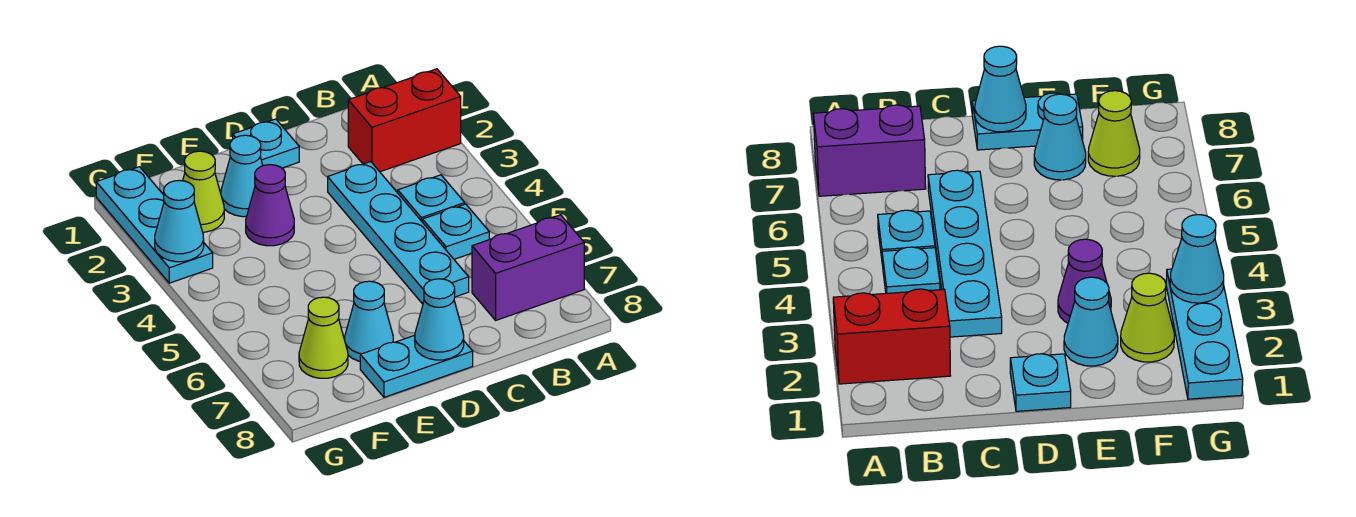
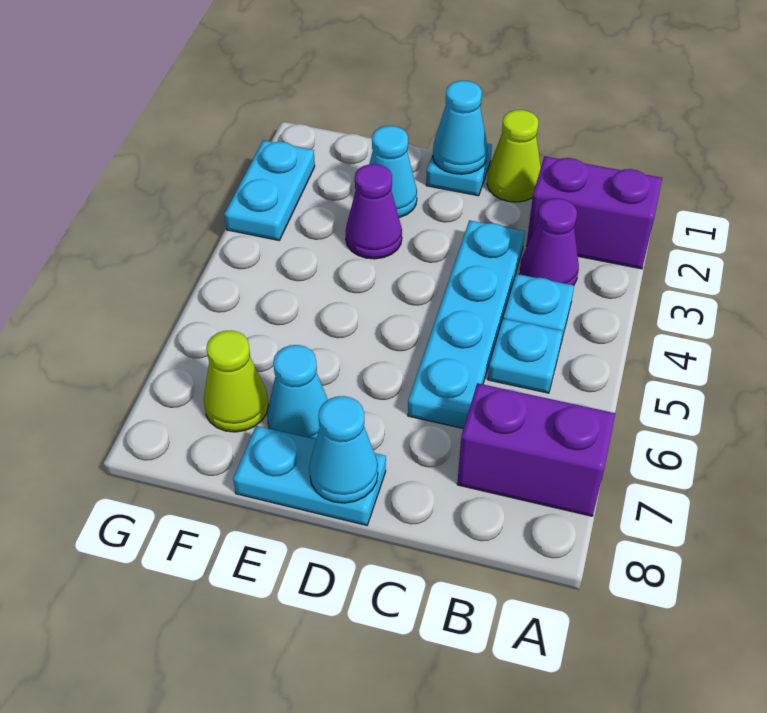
red brick A2:B2 level 1 -> purple brick A2:B2 level 1
none -> purple cone B3 level 1
lime cone F2 level 1 -> lime cone C1 level 1
cyan plate G1:G3 level 1 -> cyan plate G2:G3 level 1
cyan cone G3 level 2 -> cyan cone D1 level 2

